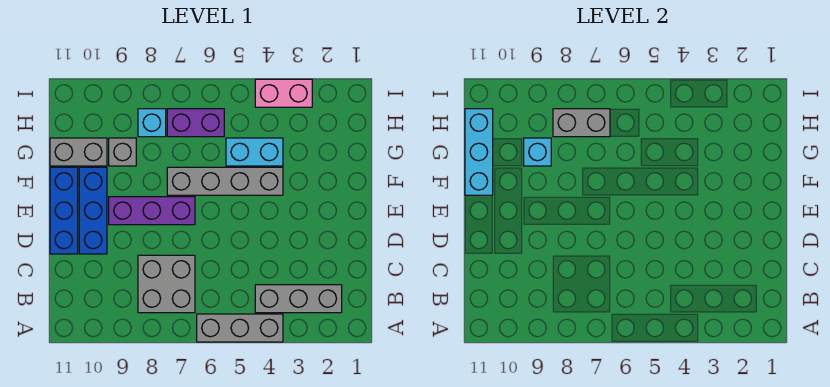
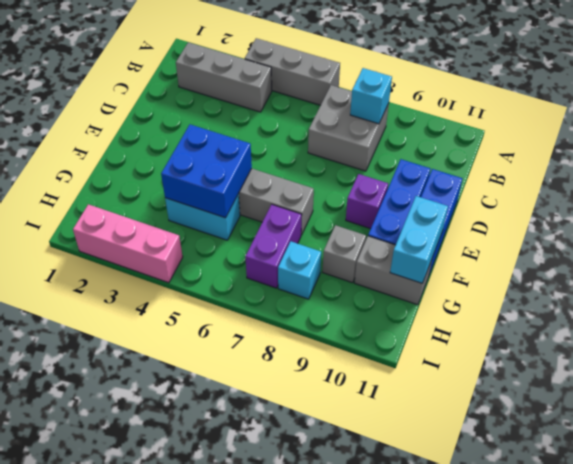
purple brick E7:E9 level 1 -> purple brick E9 level 1
none -> blue brick F4:G5 level 2
cyan brick F11:H11 level 2 -> cyan brick F11:G11 level 2
cyan brick G9 level 2 -> cyan brick B8 level 2
purple brick H6:H7 level 1 -> purple brick G7:H7 level 1
grey brick H7:H8 level 2 -> none
pink brick I3:I4 level 1 -> pink brick I2:I4 level 1

